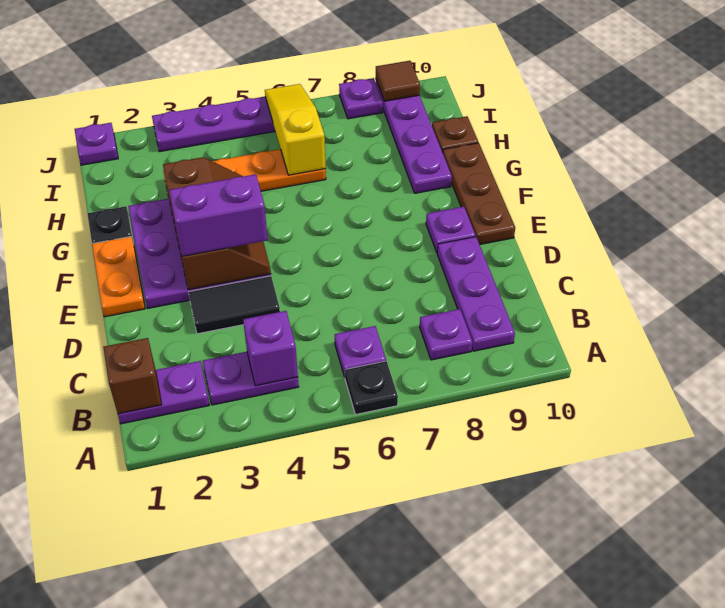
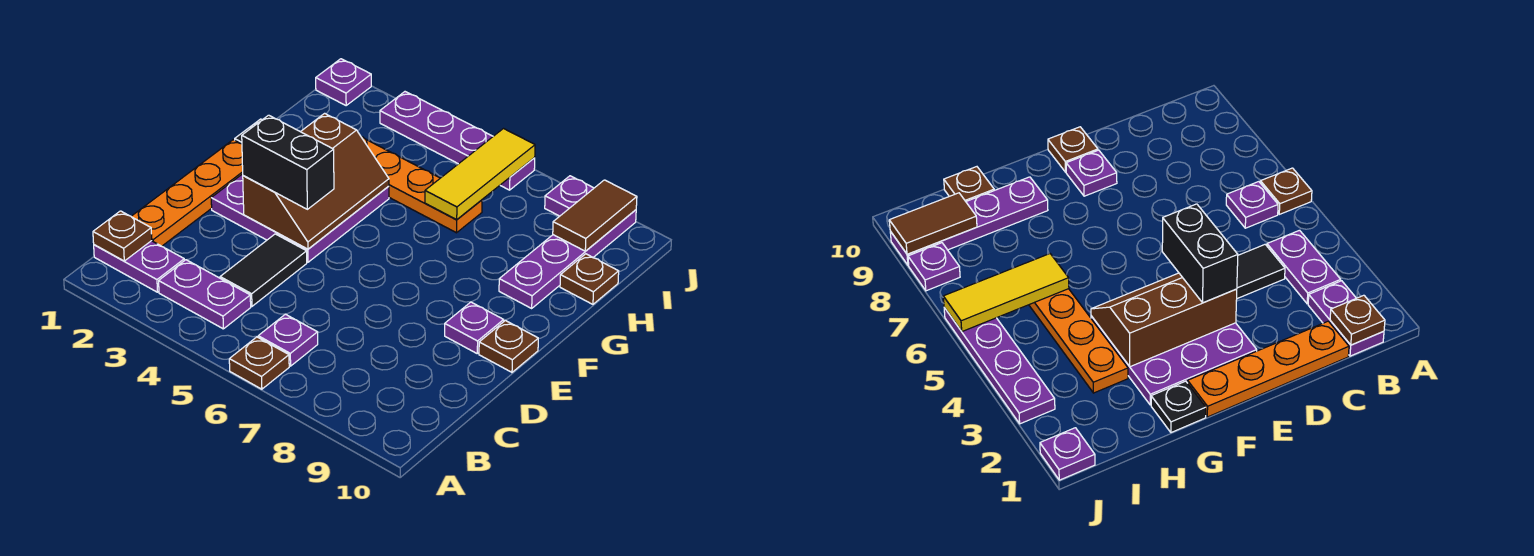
black plate A6 level 1 -> brown plate A6 level 1
brown brick B1 level 2 -> brown plate B1 level 2
purple brick B4 level 2 -> none
purple plate B8 level 1 -> none
purple plate B9:D9 level 1 -> none
black tile D3:D4 level 1 -> black tile C4:D4 level 1
orange plate E1:F1 level 1 -> orange plate C1:F1 level 1
purple brick E3:E4 level 3 -> black brick E3:E4 level 3
brown plate E10:G10 level 1 -> brown plate E10 level 1
yellow slope H6:J6 level 2 top H -> yellow tile H6:J6 level 2
brown tile J9 level 2 -> brown tile I9:J9 level 2

